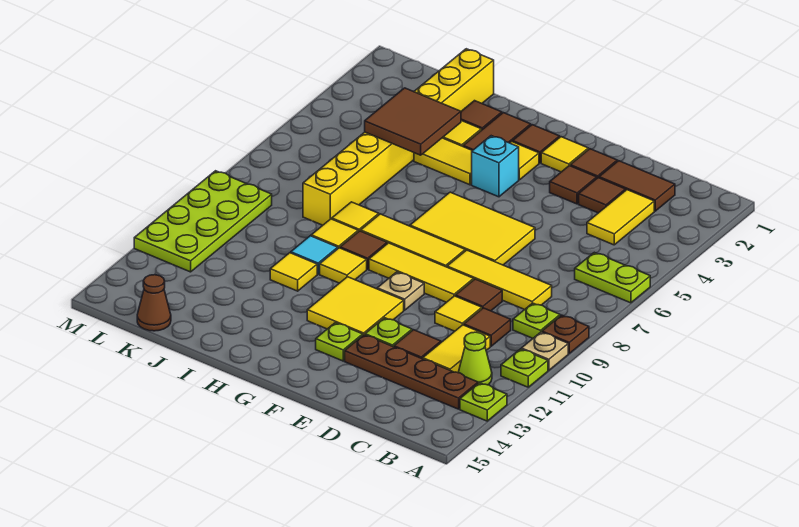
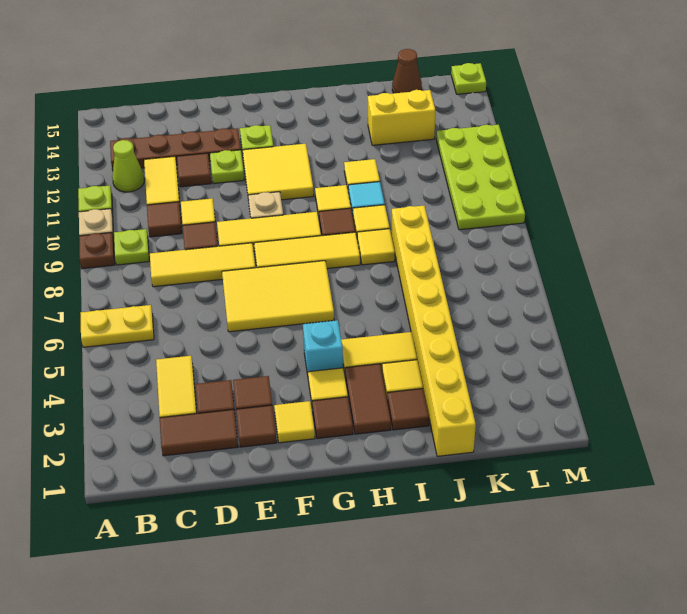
lime plate A6:B6 level 1 -> yellow plate A6:B6 level 1
lime plate A13 level 1 -> lime plate M15 level 1
brown tile I4:J5 level 2 -> none
none -> yellow brick J13:K13 level 1

